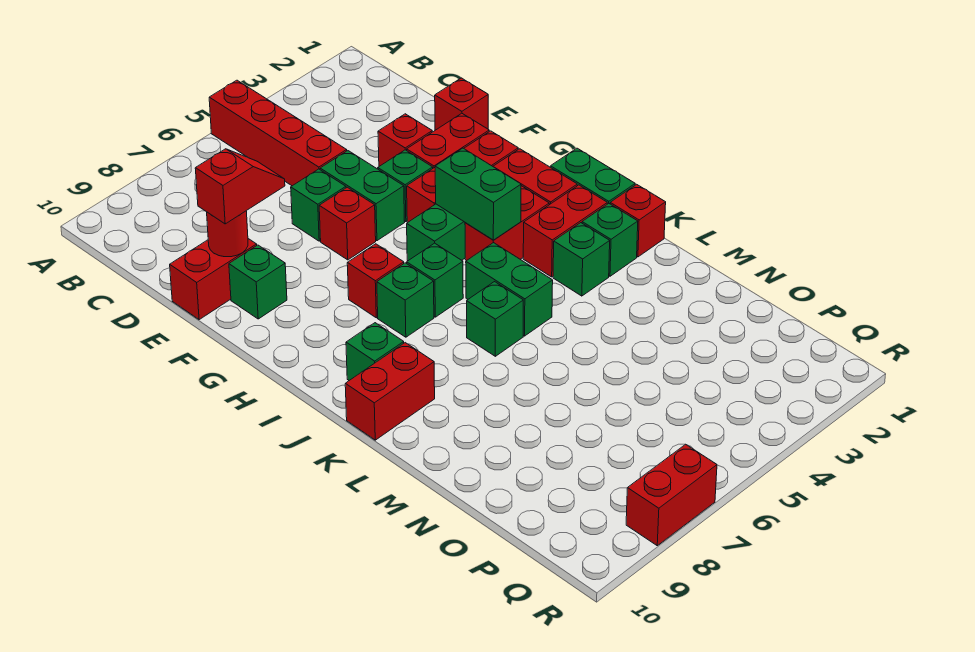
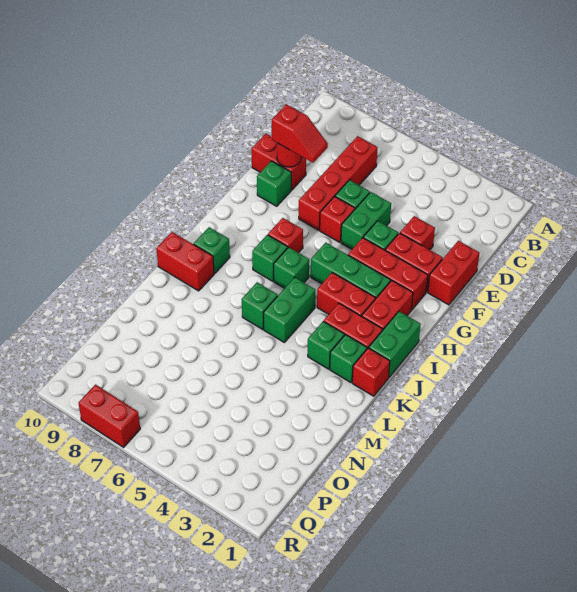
red brick A5:D5 level 1 -> red brick C7:F7 level 1
red brick E1 level 1 -> red brick E1:F1 level 1
green brick H4:I4 level 2 -> none

